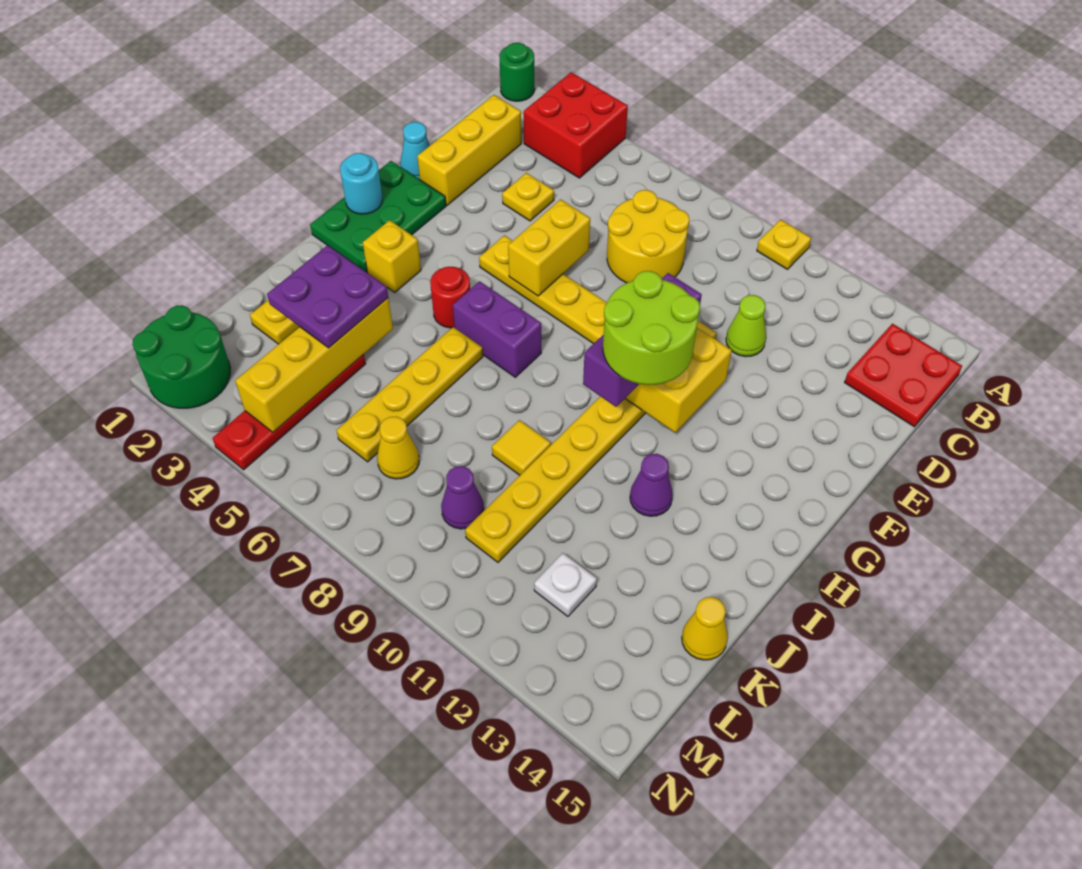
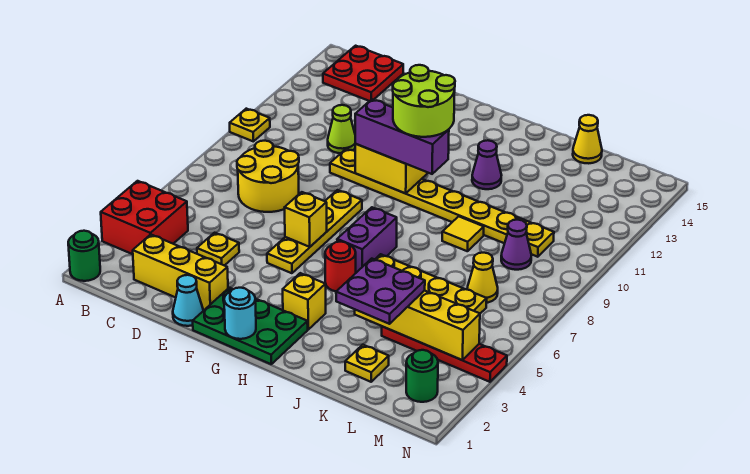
yellow brick E6:F6 level 2 -> yellow brick F6 level 2
white plate L12 level 1 -> none
green round brick M1:N2 level 1 -> green round brick M2 level 1

